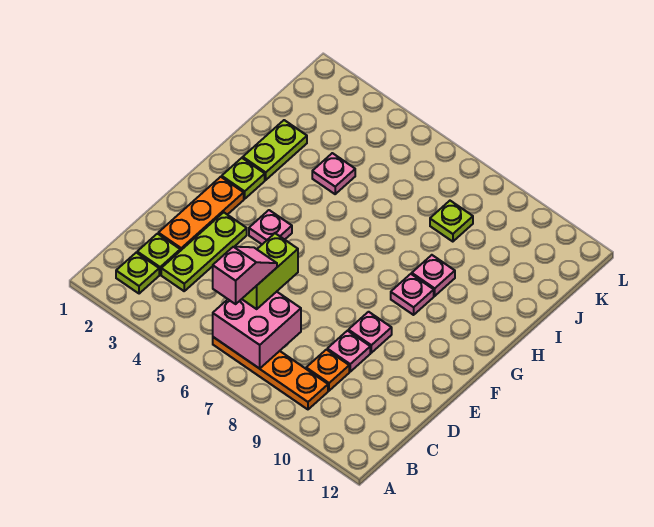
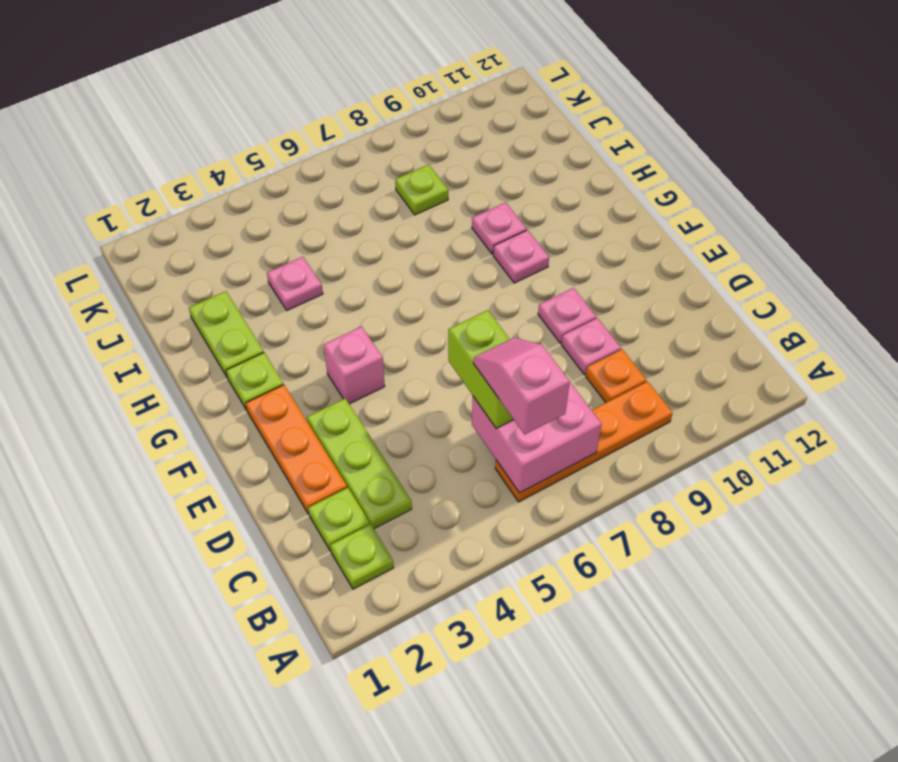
pink plate F4 level 1 -> pink brick F4 level 1

